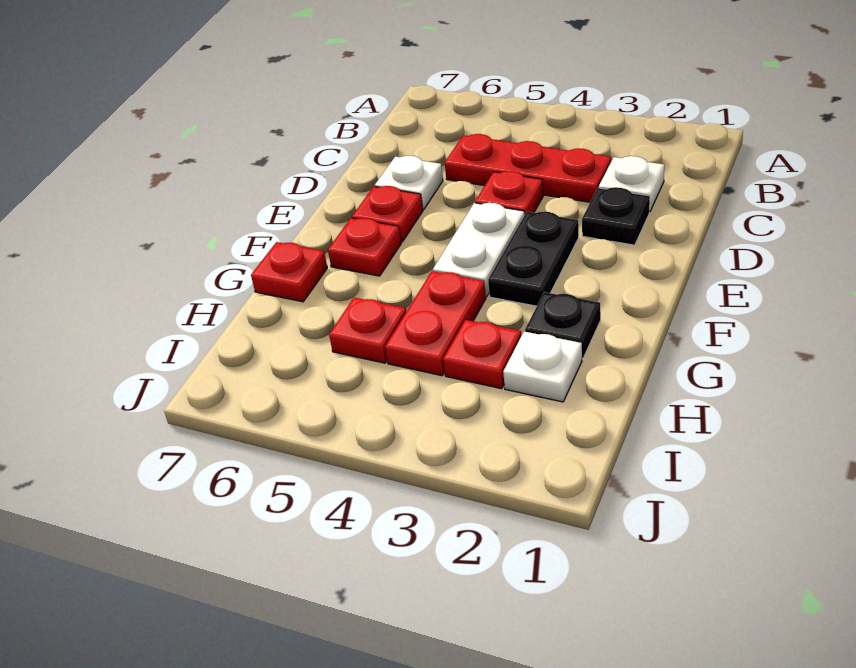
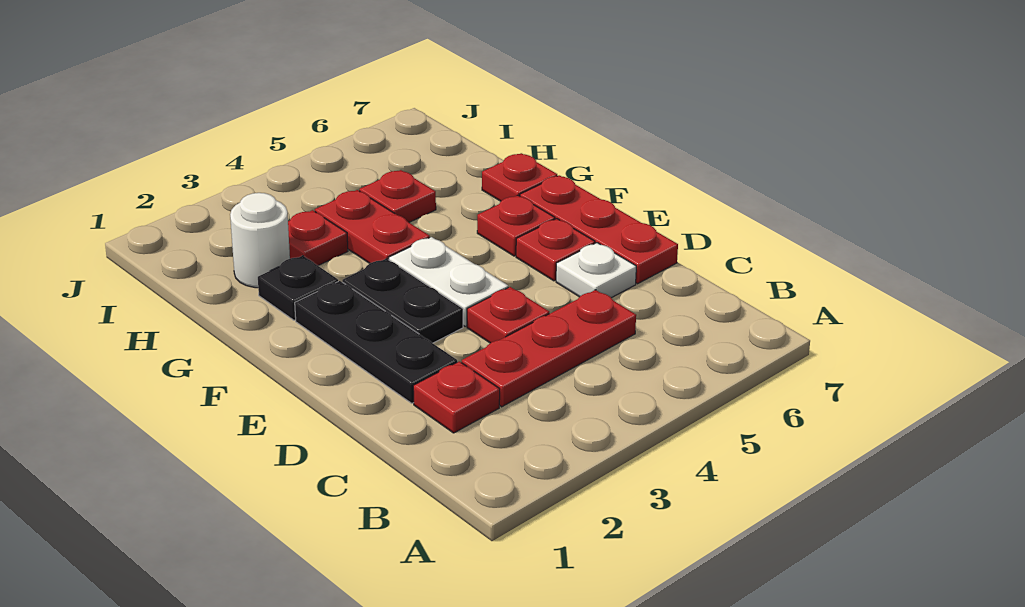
white plate C2 level 1 -> red plate C2 level 1
black plate D2 level 1 -> black plate D2:F2 level 1
none -> red plate D7:F7 level 1
white plate H2 level 1 -> white round brick H2 level 1

